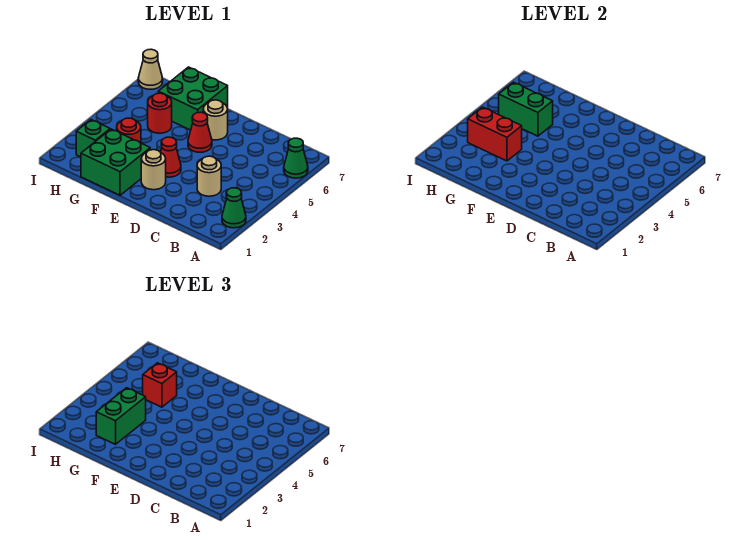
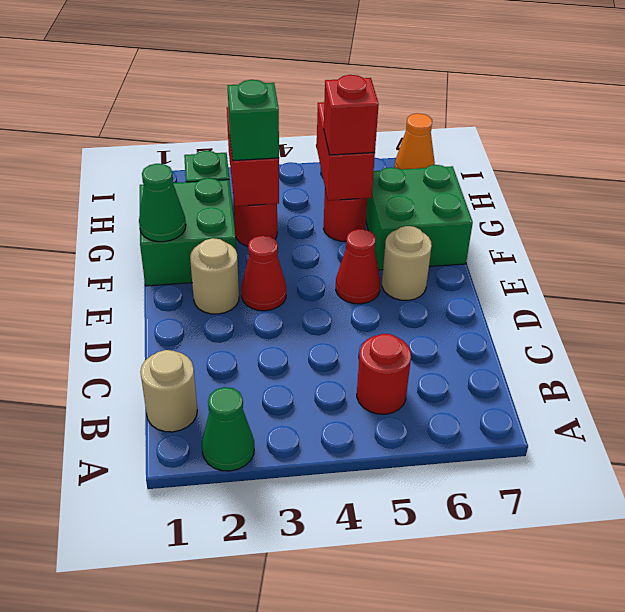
green cone A6 level 1 -> green cone F1 level 2
none -> red round brick B5 level 1
tan round brick C3 level 1 -> tan round brick B1 level 1
green brick G2:G3 level 3 -> green brick G3 level 3
green brick G5:H5 level 2 -> red brick G5:H5 level 2
tan cone I7 level 1 -> orange cone I7 level 1

